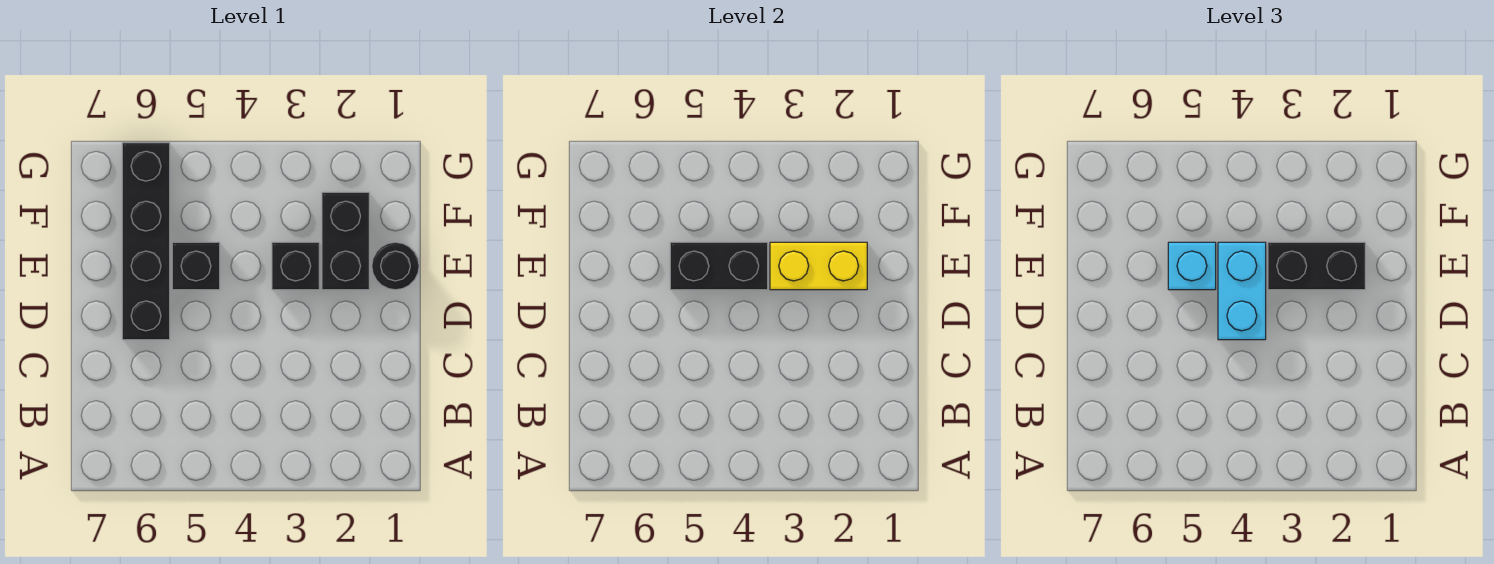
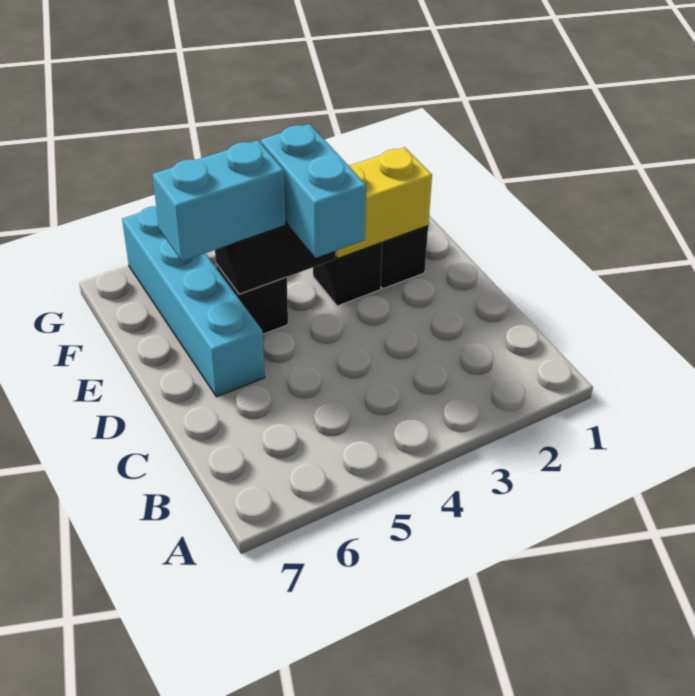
black brick D6:G6 level 1 -> cyan brick D6:G6 level 1
black round brick E1 level 1 -> none
black brick E2:E3 level 3 -> none
cyan brick E5 level 3 -> cyan brick E5:E6 level 3

